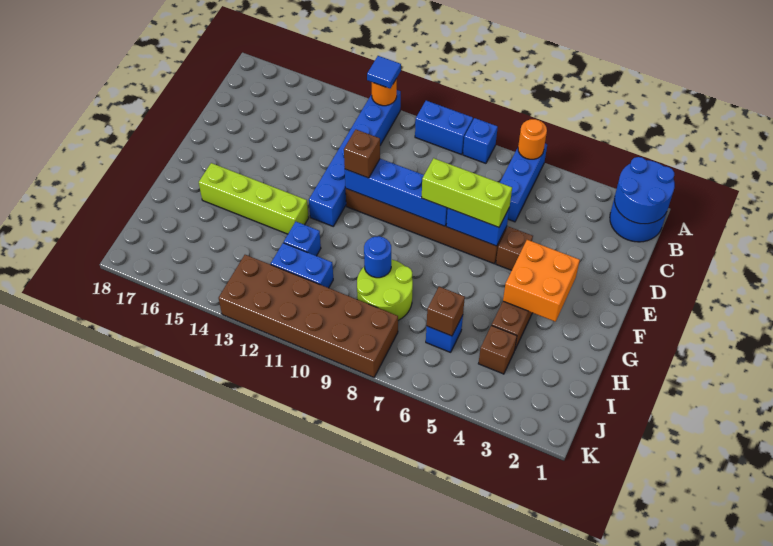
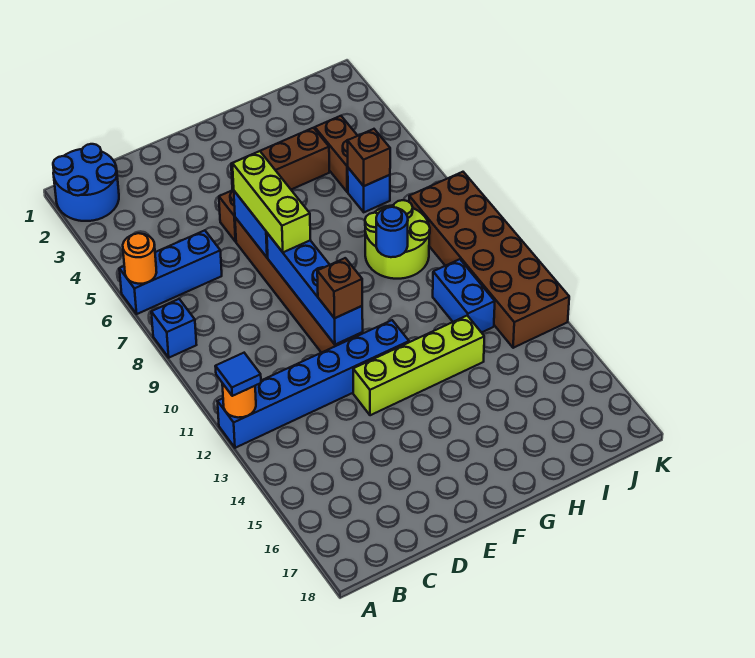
blue round brick A1:B2 level 2 -> none
blue brick A9:A10 level 1 -> none
orange brick F3:G4 level 2 -> none
lime brick G13:G16 level 1 -> lime brick E13:H13 level 1
blue brick H12 level 1 -> none
brown brick I4 level 1 -> brown brick I4:I5 level 1

